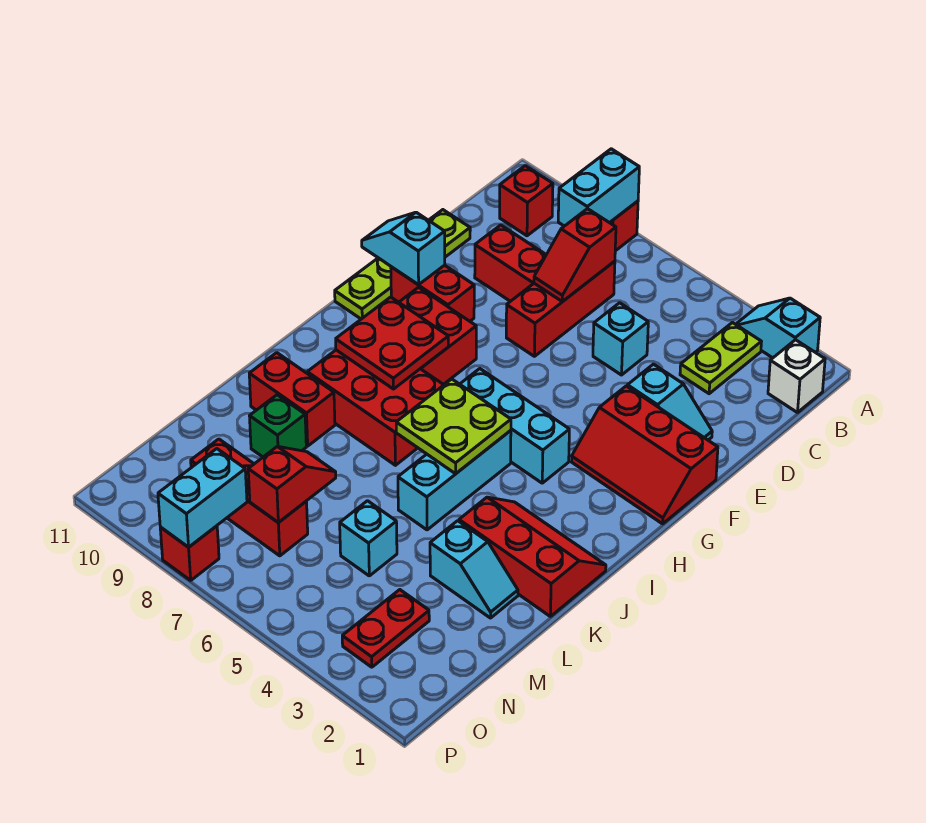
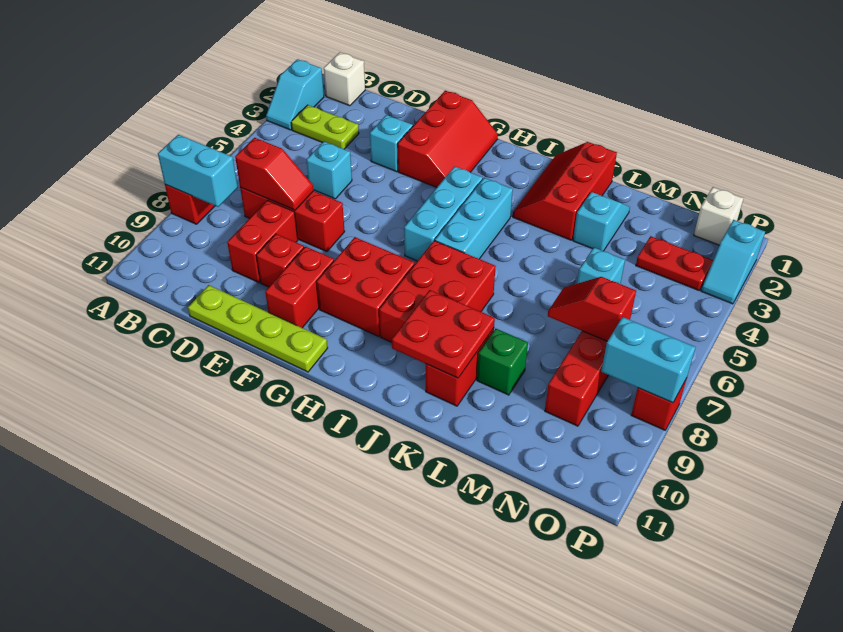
red brick B10 level 1 -> red brick E9 level 1
cyan slope F10:F11 level 2 top 10 -> cyan slope P2:P3 level 1 top 2
red plate H8:I9 level 2 -> red plate J9:K10 level 2
cyan brick I5:K5 level 1 -> cyan brick I4:I6 level 1
lime plate I5:J6 level 2 -> none
none -> white brick O1 level 1

